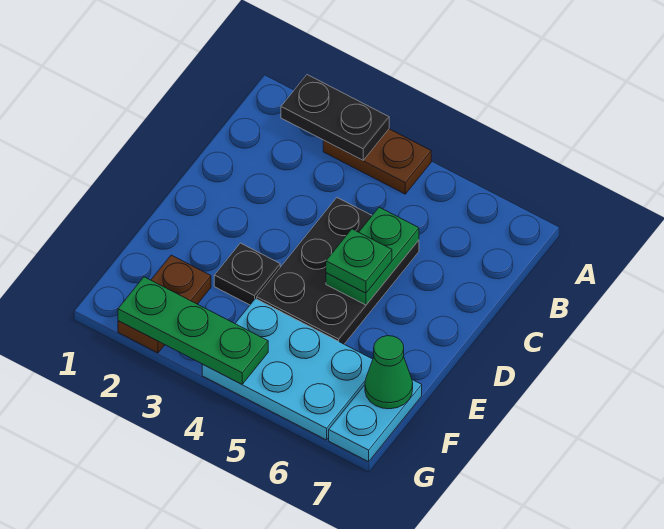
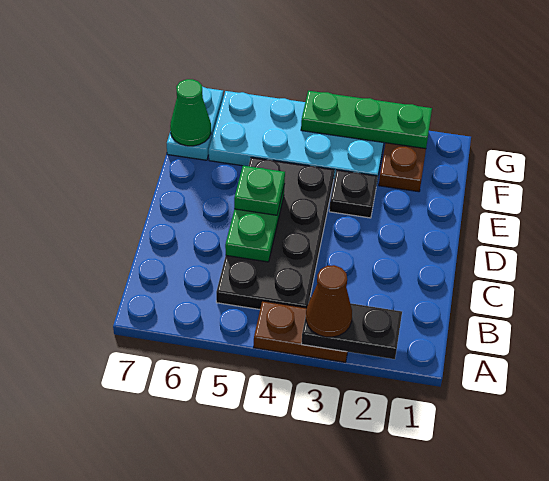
none -> brown cone A3 level 3
black plate C4:E5 level 1 -> black plate B4:E5 level 1
cyan plate F4:G6 level 1 -> cyan plate F3:G6 level 1

